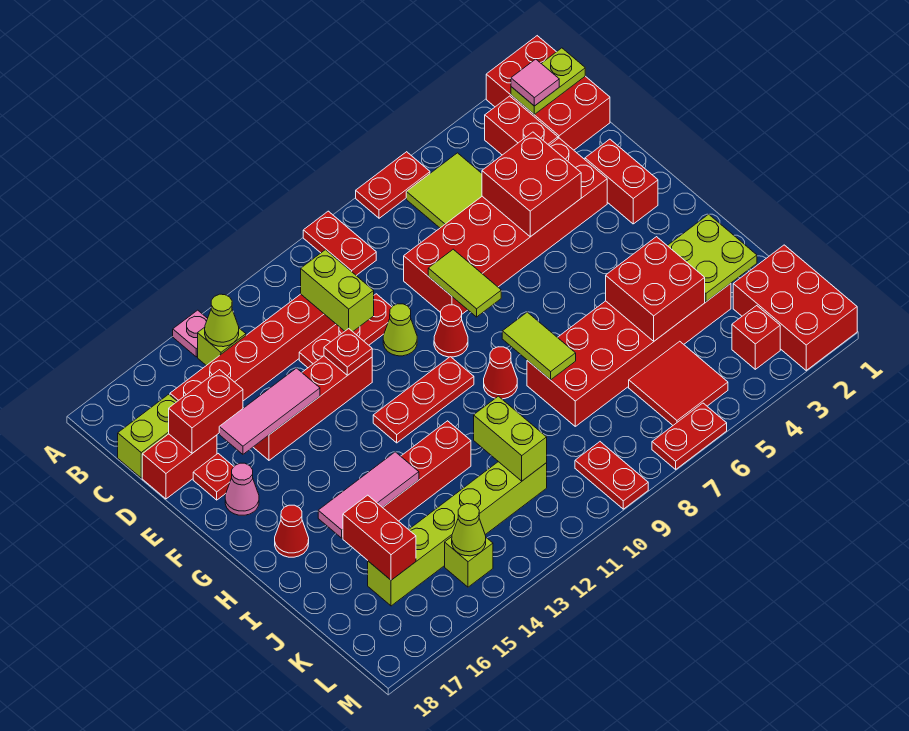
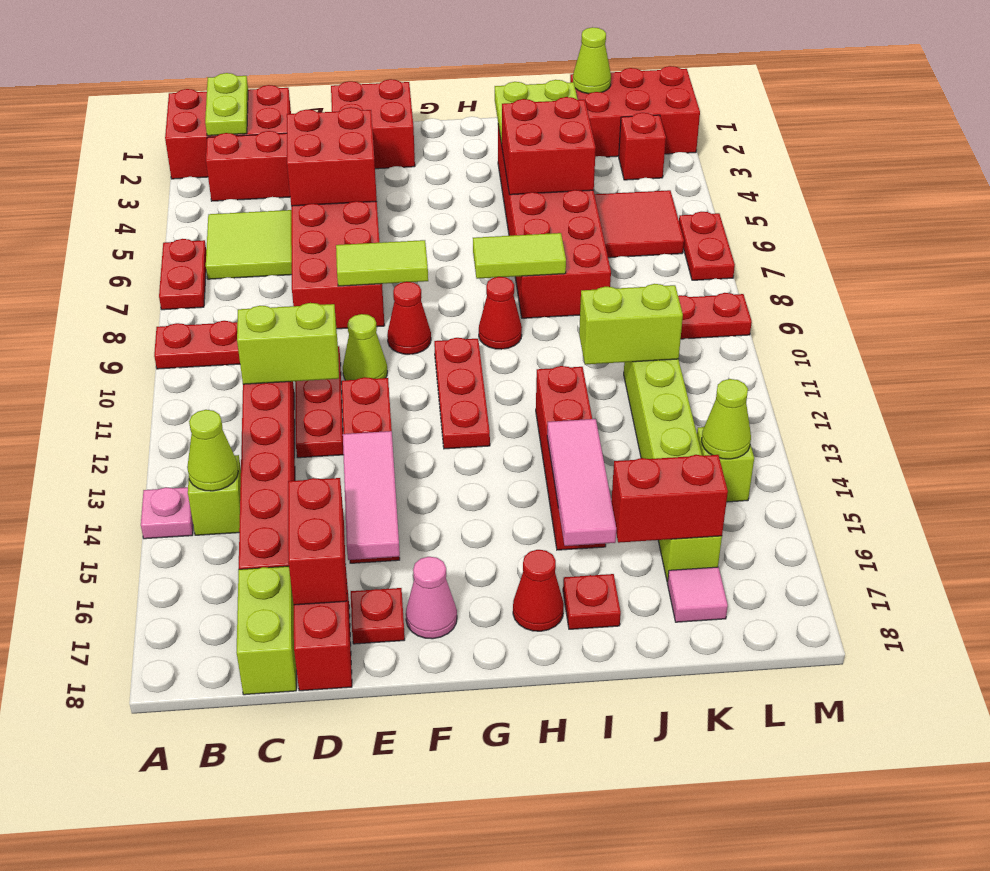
pink tile B2 level 3 -> pink tile K17 level 1
red brick E2:F2 level 1 -> red brick E1:F2 level 1
red plate E12 level 2 -> red plate I17 level 1
none -> lime cone K1 level 2

